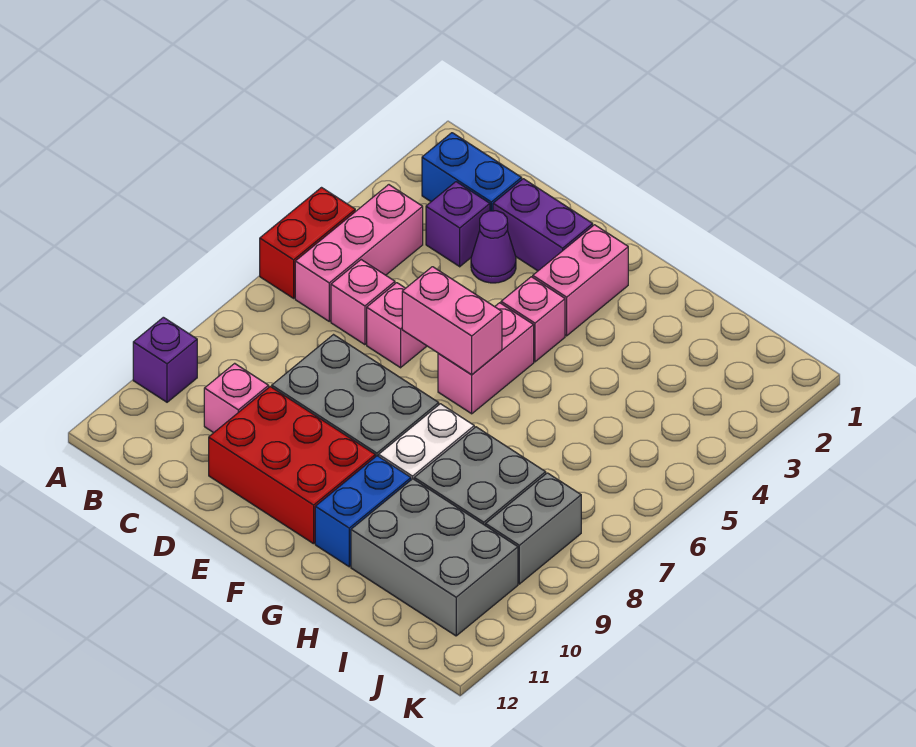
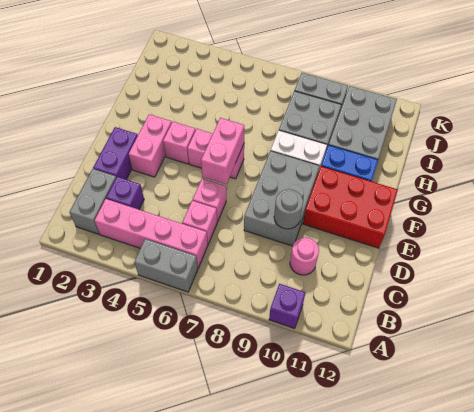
red brick A5:A6 level 1 -> grey brick A5:A6 level 1
blue brick B2:C2 level 1 -> grey brick B2:C2 level 1
pink brick B4:B6 level 1 -> pink brick B3:B6 level 1
pink brick C10 level 1 -> pink round brick C10 level 1
purple cone D3 level 1 -> none
none -> grey round brick D9 level 2
red brick D10:F11 level 1 -> red brick E10:F12 level 1
pink brick F2:F3 level 1 -> pink brick E3:F3 level 1

